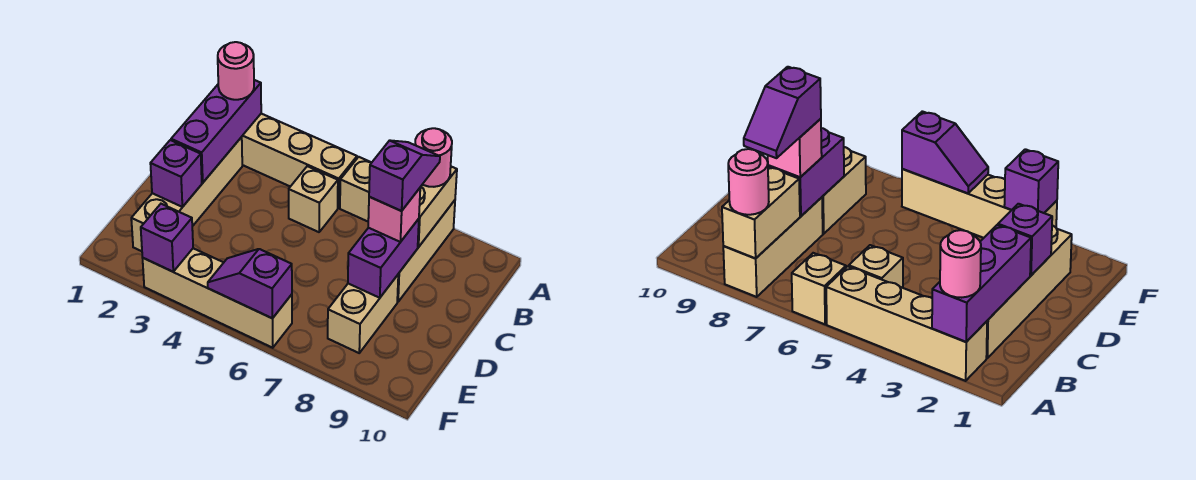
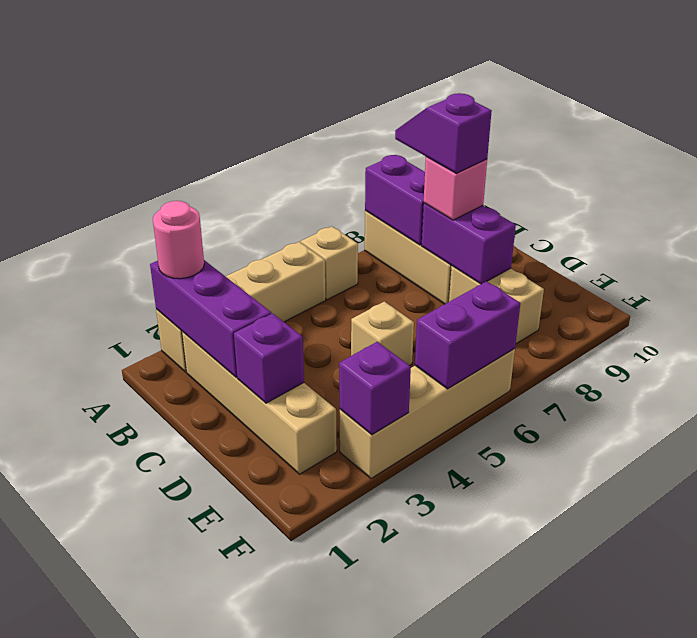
tan brick A8:B8 level 2 -> purple brick A8:B8 level 2
pink round brick A8 level 3 -> none
tan brick B5 level 1 -> tan brick D5 level 1
purple slope F5:F6 level 2 top 6 -> purple brick F5:F6 level 2

